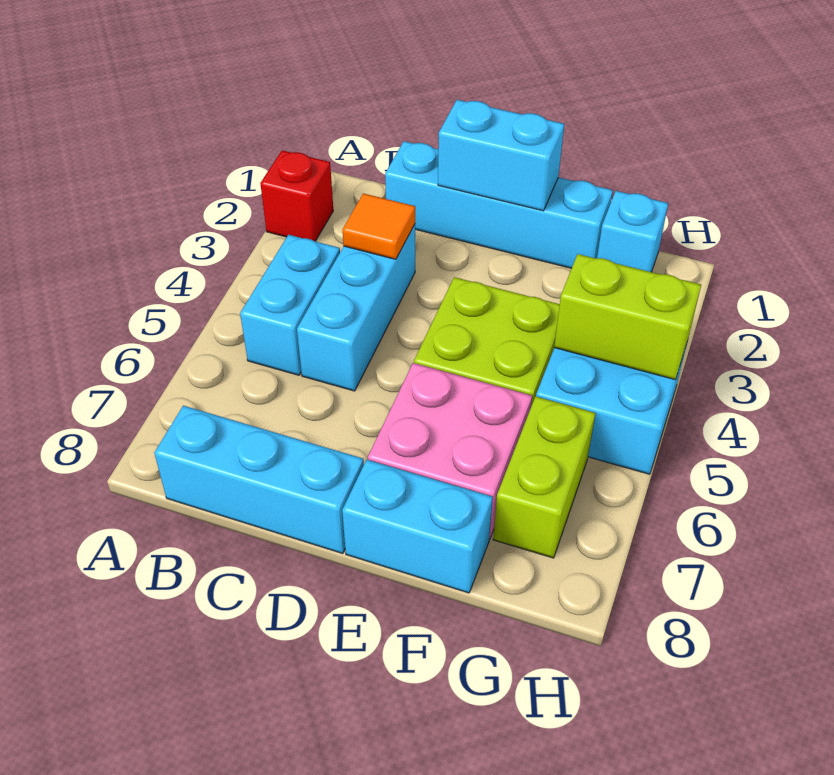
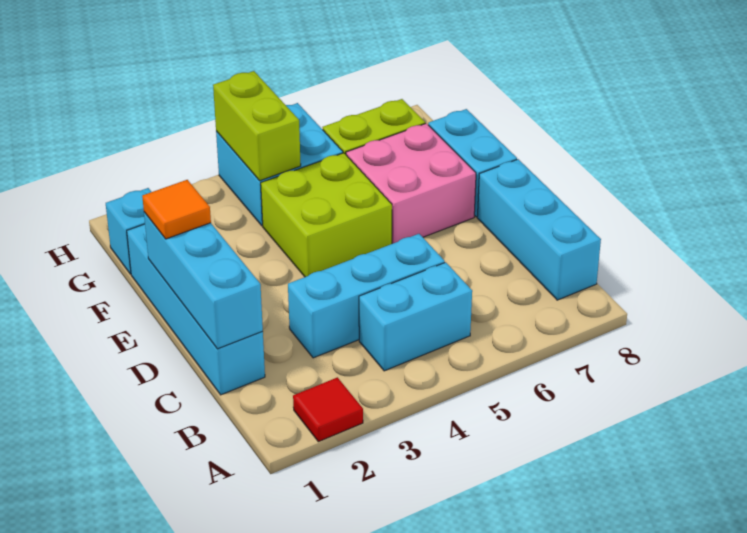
red brick A2 level 1 -> red tile A2 level 1
orange tile C3 level 2 -> orange tile E1 level 3
cyan brick D1:E1 level 2 -> cyan brick C1:E1 level 2

